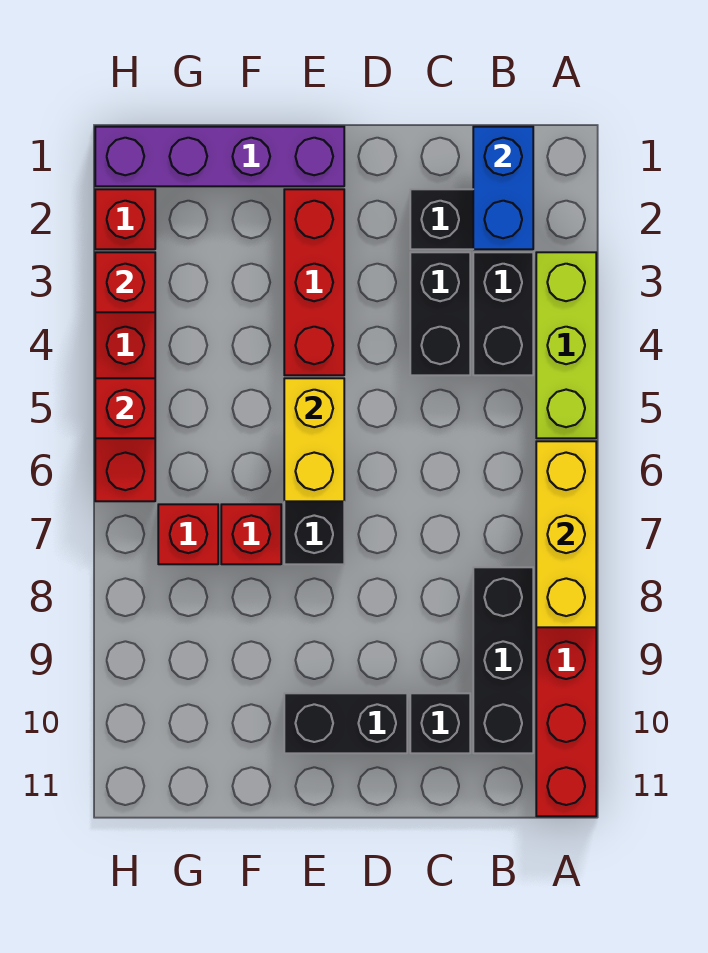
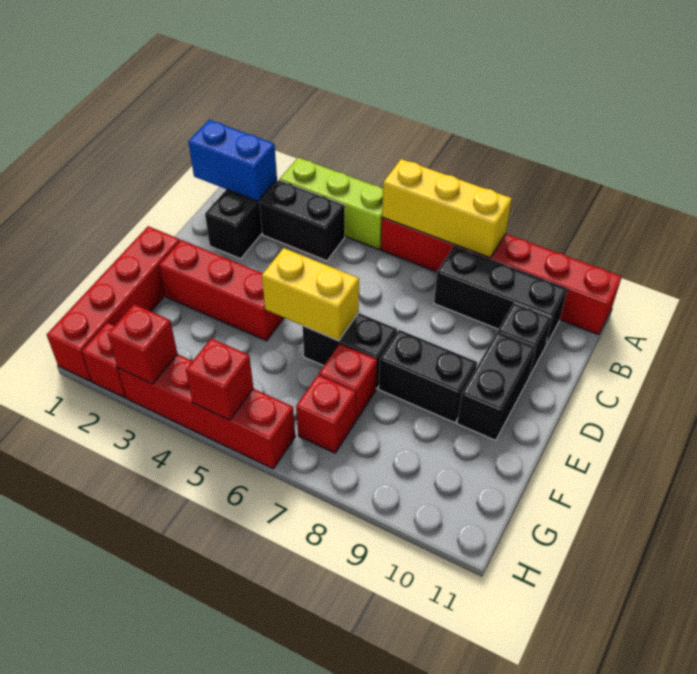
black brick C3:C4 level 1 -> black brick E8:E9 level 1
purple brick E1:H1 level 1 -> red brick E1:H1 level 1

